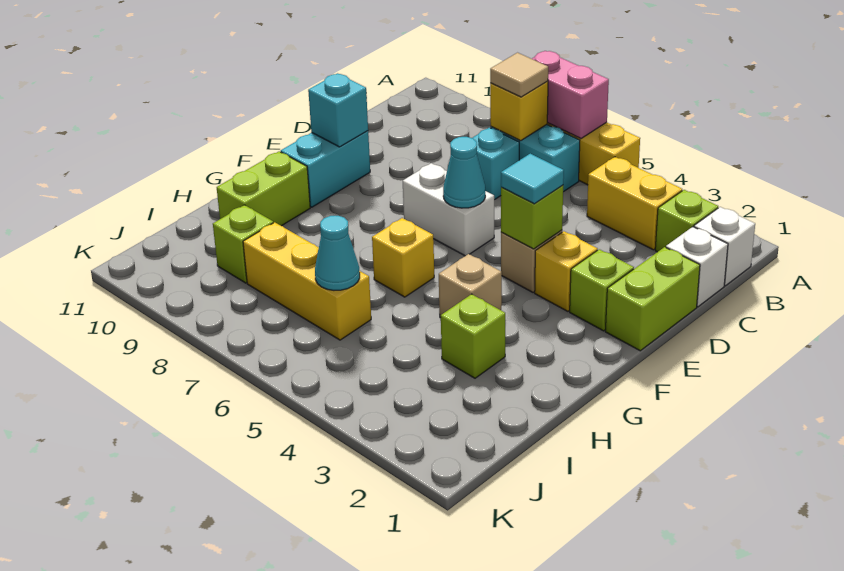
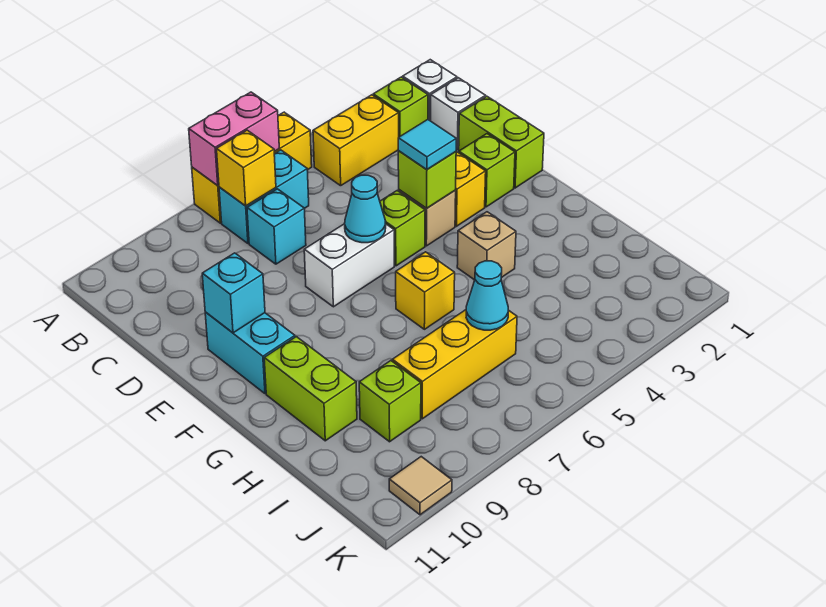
tan tile B7 level 3 -> tan tile K10 level 1
lime brick H3 level 1 -> lime brick E5 level 1

